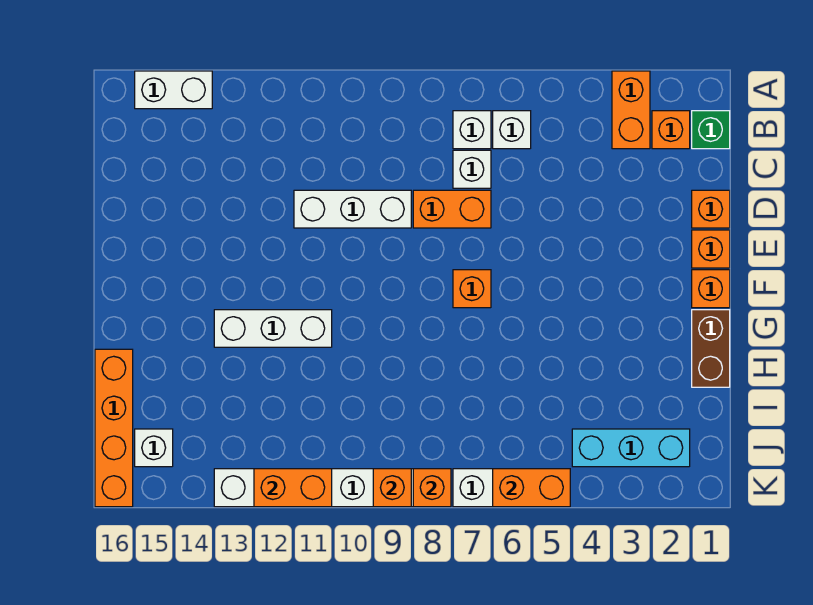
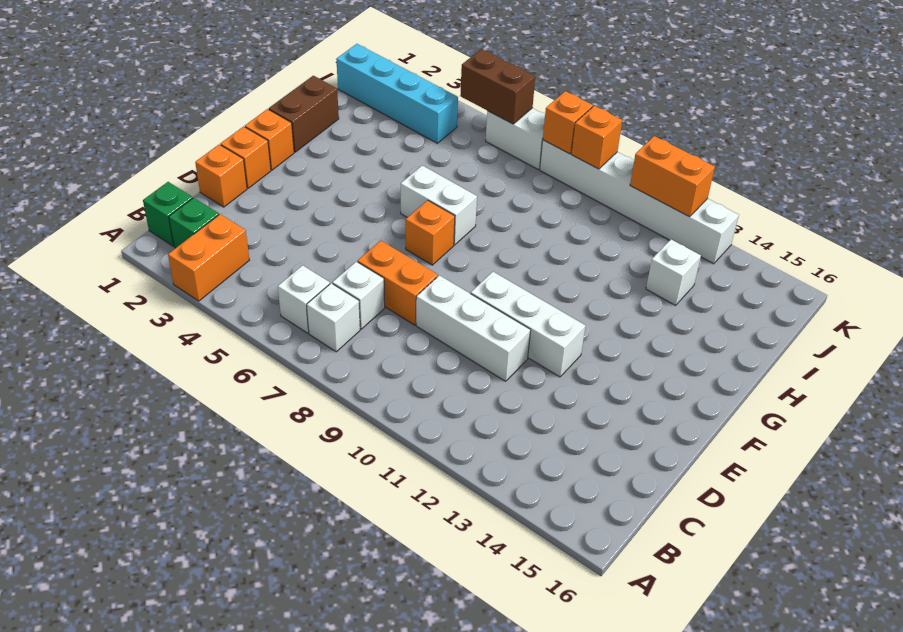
white brick A14:A15 level 1 -> white brick G6:G7 level 1
orange brick B2 level 1 -> green brick B2 level 1
white brick G11:G13 level 1 -> white brick E10:E12 level 1
orange brick H16:K16 level 1 -> none
cyan brick J2:J4 level 1 -> cyan brick J1:J4 level 1
white brick J15 level 1 -> white brick I13 level 1
orange brick K5:K6 level 2 -> brown brick K5:K6 level 2

